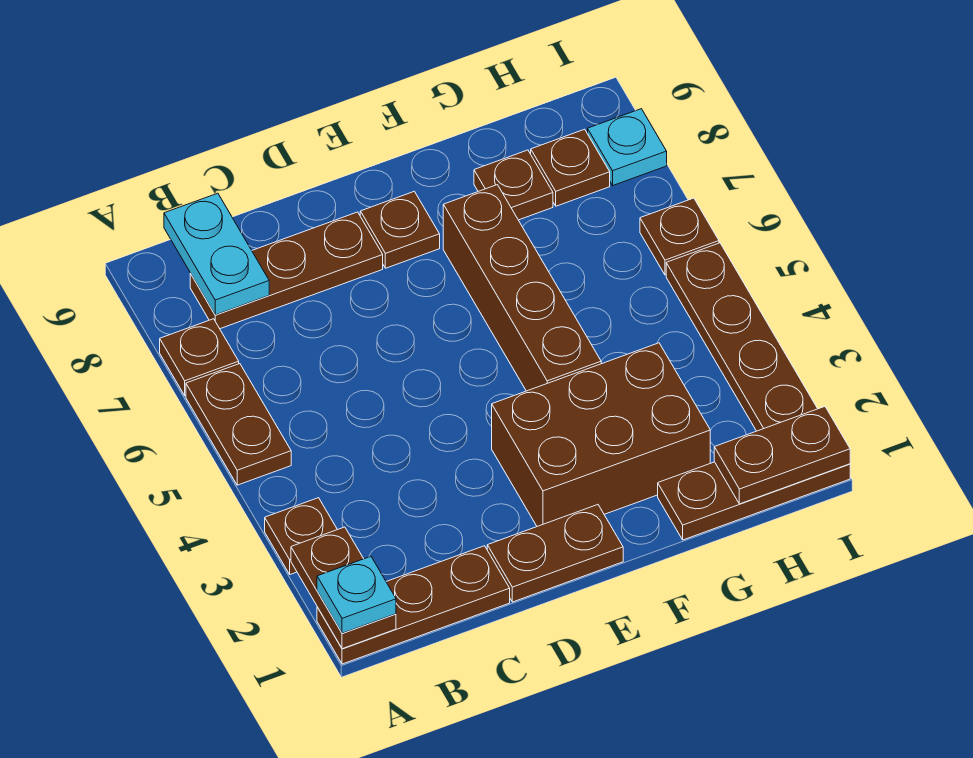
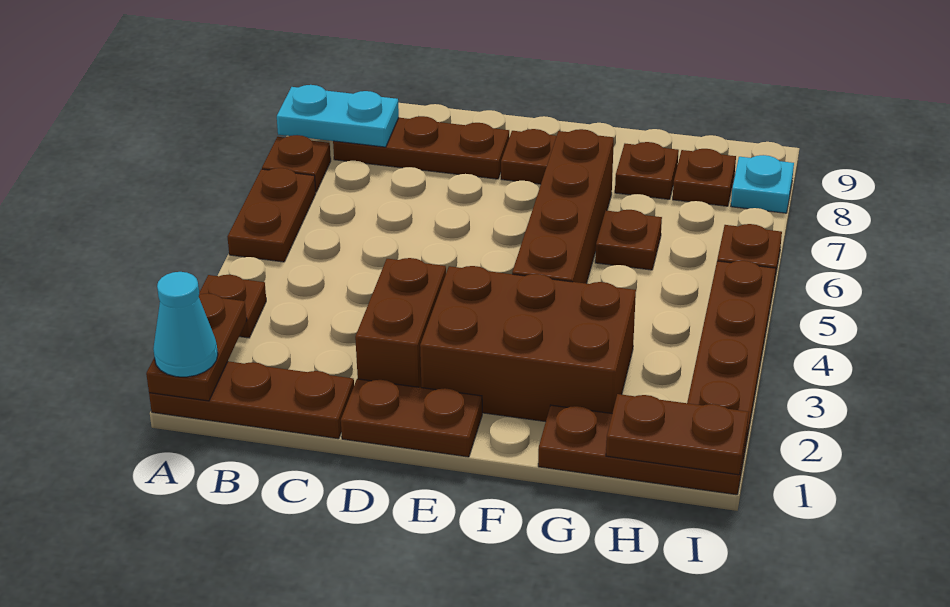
cyan plate A1 level 3 -> cyan cone A1 level 3
cyan plate B8:B9 level 2 -> cyan plate A8:B8 level 2
none -> brown brick D2:D3 level 1
none -> brown plate G6 level 1

